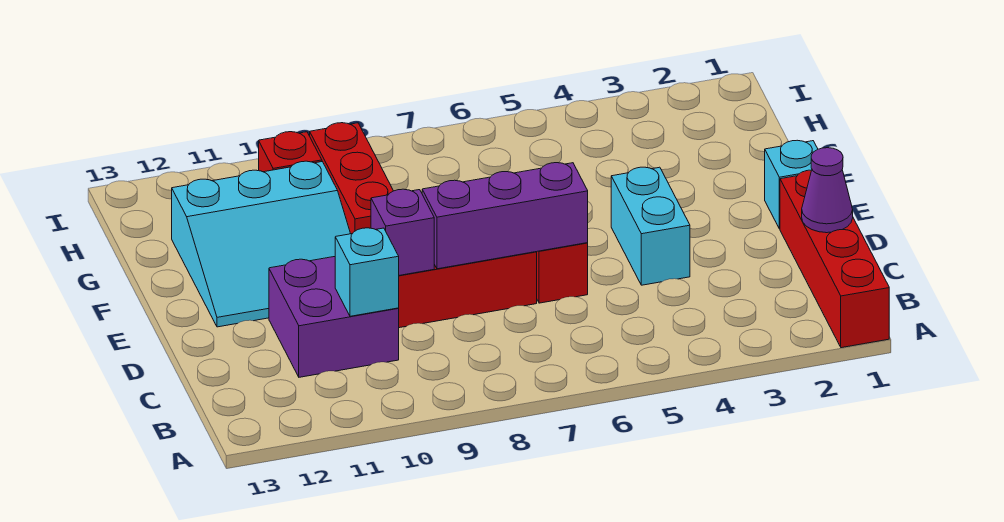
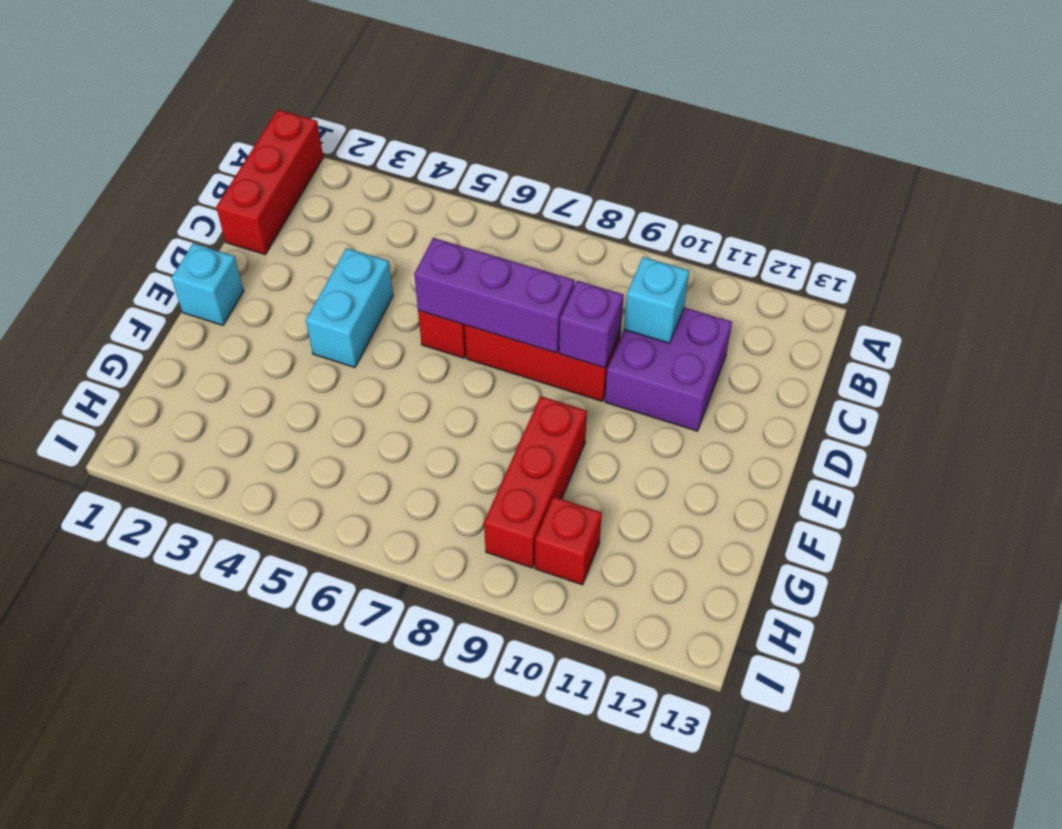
red brick A1:D1 level 1 -> red brick A1:C1 level 1
purple cone C1 level 2 -> none
cyan slope E10:G12 level 1 top G -> none

